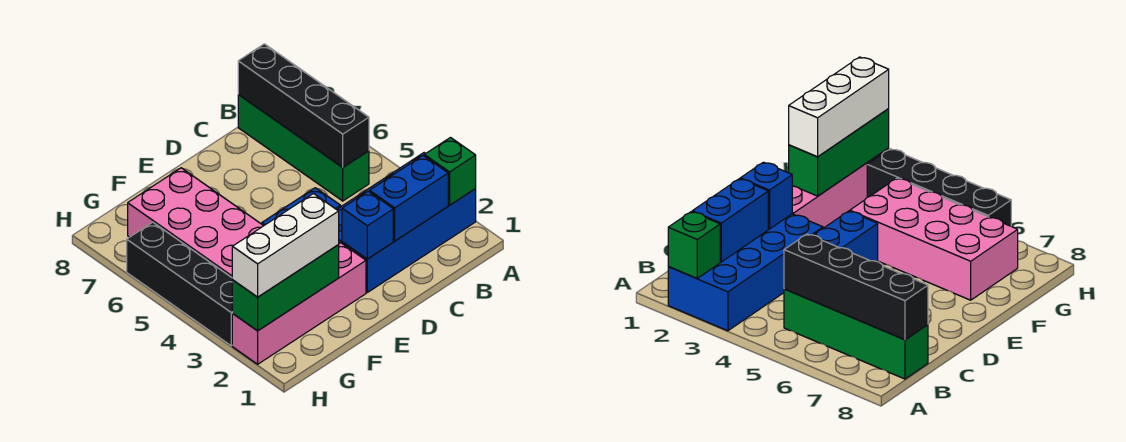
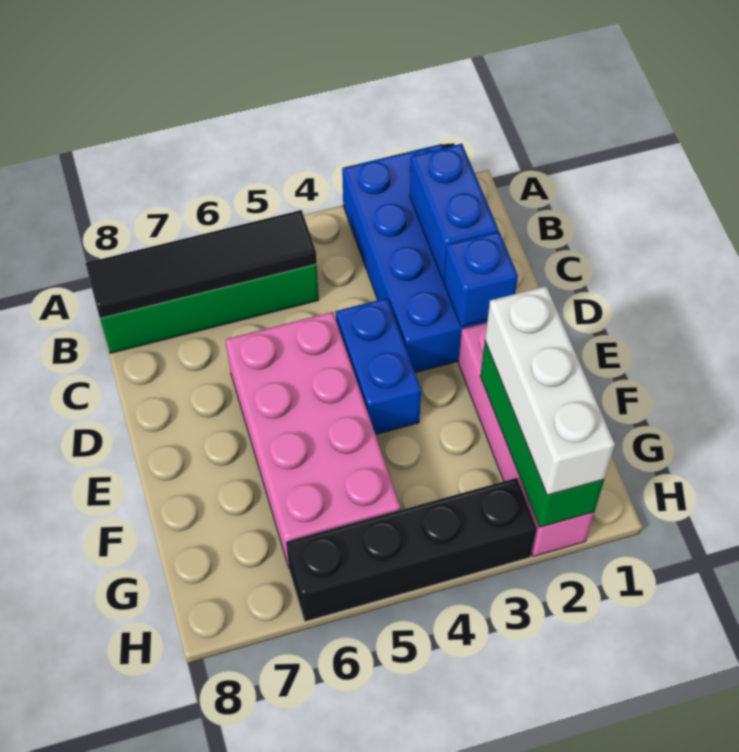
green brick A2 level 2 -> none
black brick B5:B8 level 2 -> black tile B5:B8 level 2
pink brick F4:G7 level 1 -> pink brick D5:G6 level 1

